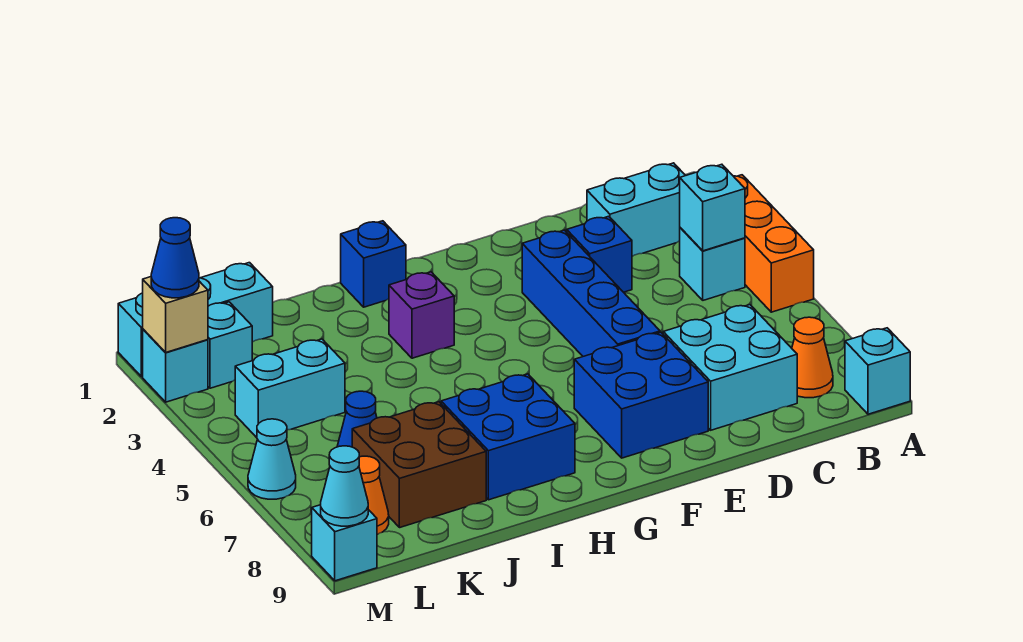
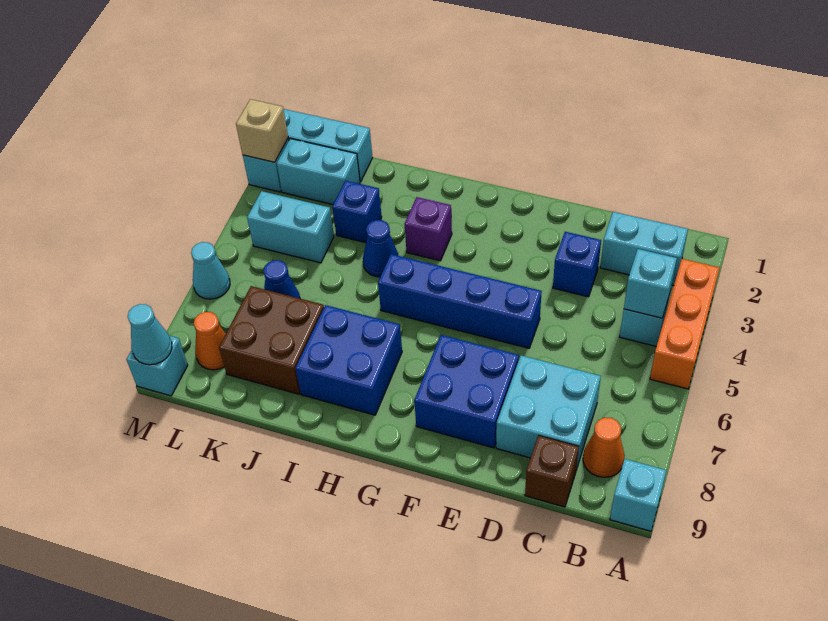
none -> brown brick C9 level 1
blue brick E3:E6 level 1 -> blue brick E5:H5 level 1
blue brick H1 level 1 -> blue brick J3 level 1
cyan brick L2 level 1 -> cyan brick K2:L2 level 1
blue cone M2 level 3 -> blue cone I4 level 1

